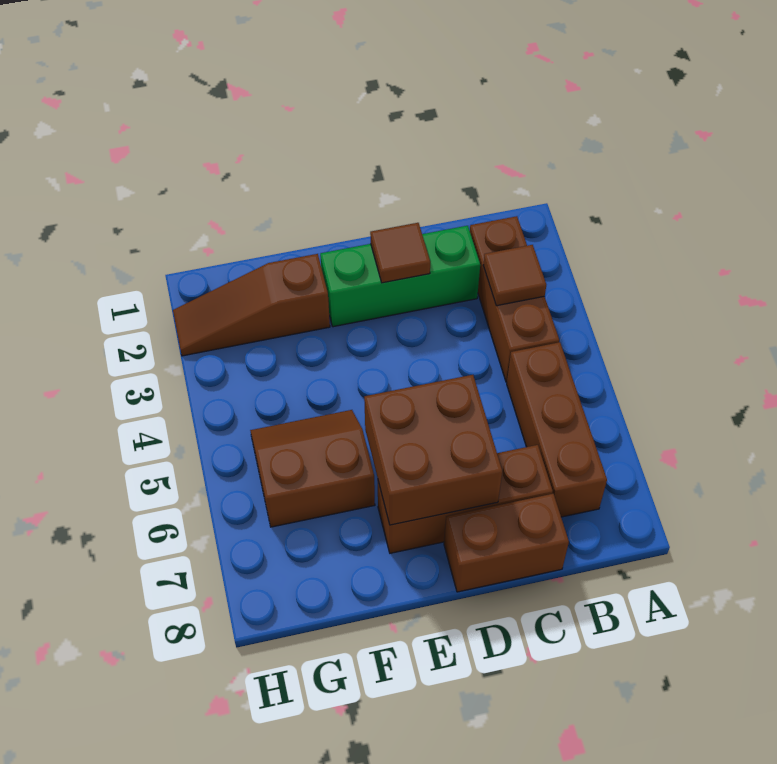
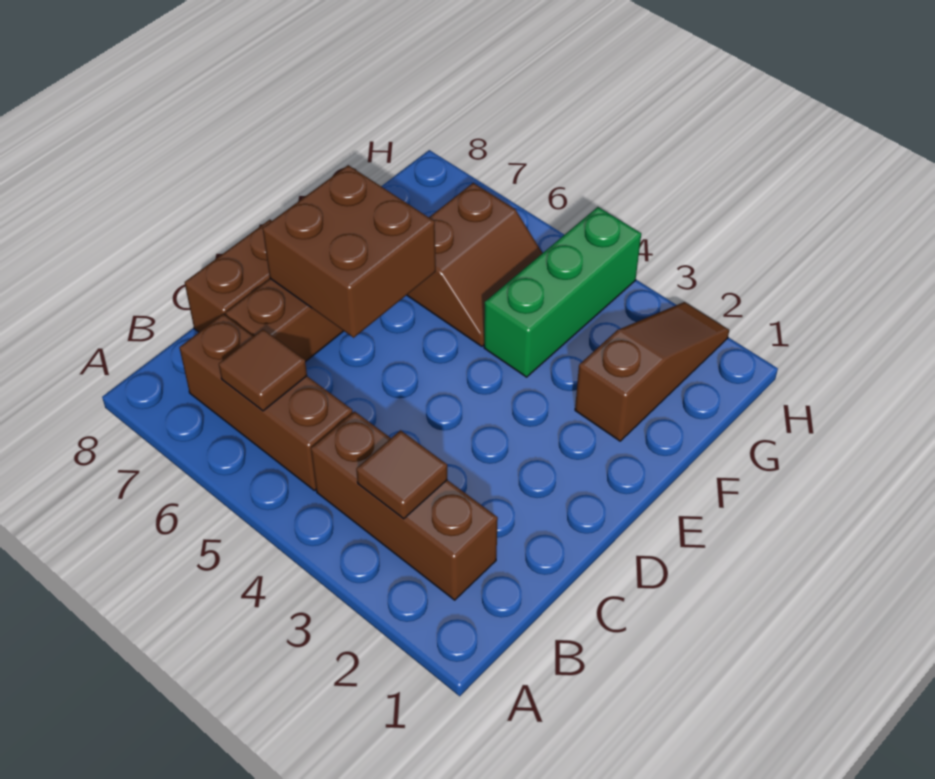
green brick C2:E2 level 1 -> green brick F4:H4 level 1
brown tile D2 level 2 -> brown tile B6 level 2

